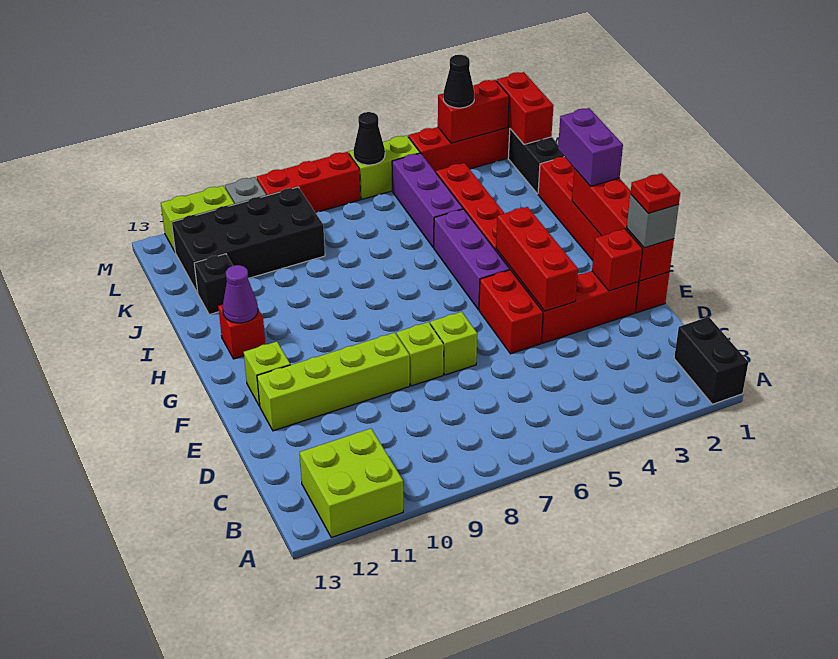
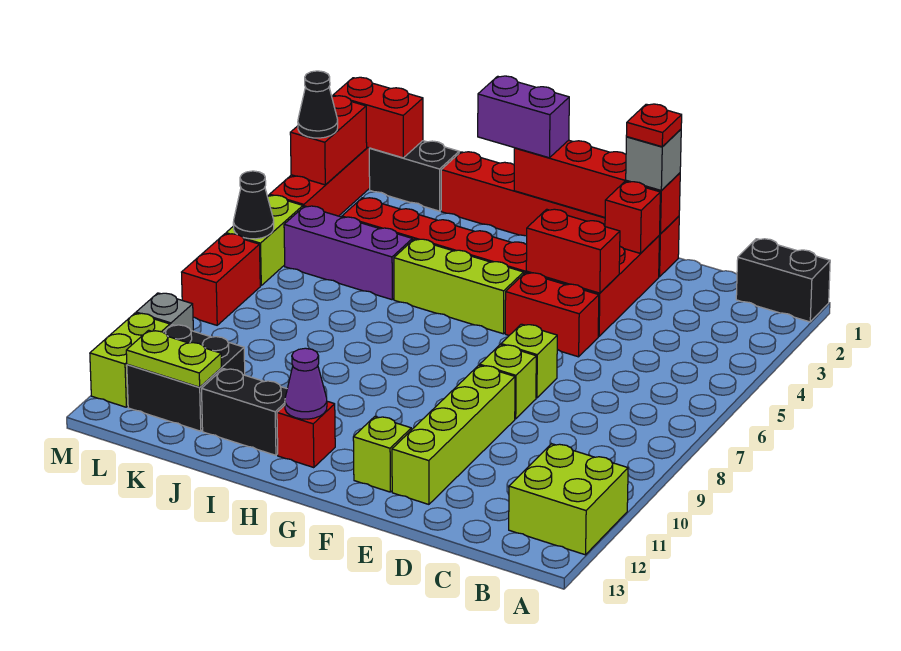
red brick E4:G4 level 2 -> red brick E4:F4 level 2
purple brick G5:I5 level 1 -> lime brick G5:I5 level 1
black brick J12 level 1 -> black brick I12:J12 level 1
black brick K9:L12 level 1 -> black brick K11:L12 level 1
none -> lime plate K12:L12 level 2
red brick M7:M9 level 1 -> red brick M7:M8 level 1

